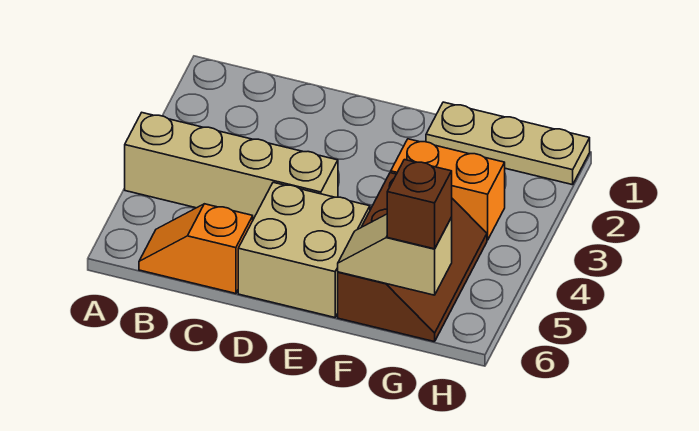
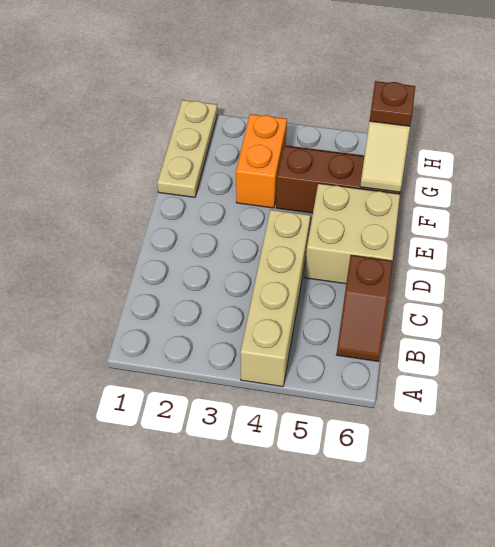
orange slope B6:C6 level 1 top C -> brown slope B6:C6 level 1 top C
brown brick G6 level 3 -> brown plate G6 level 3

